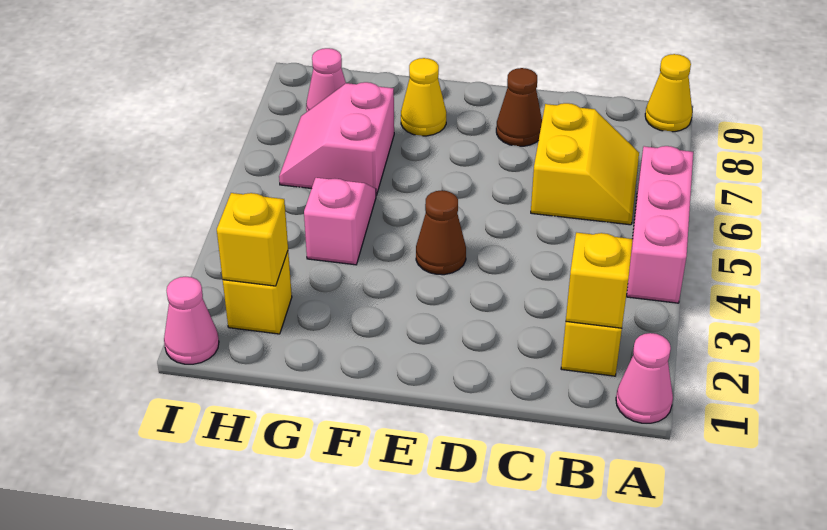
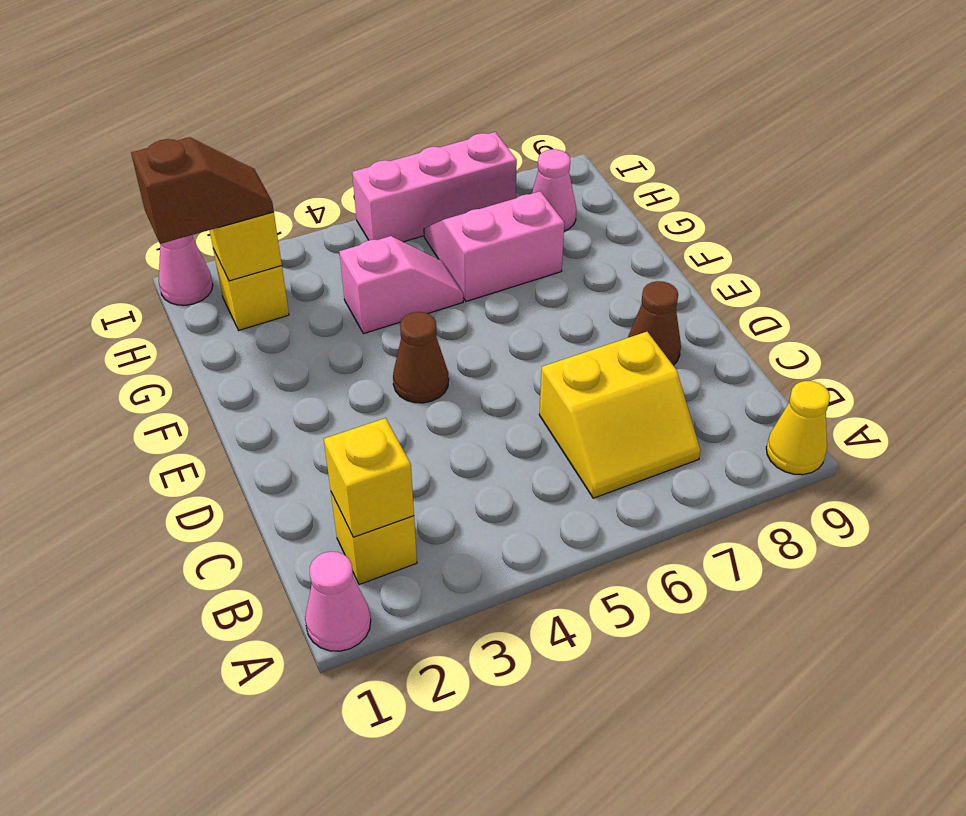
pink brick A4:A6 level 1 -> pink brick I5:I7 level 1
yellow cone F8 level 1 -> none
none -> brown slope H1:H2 level 3 top 1

